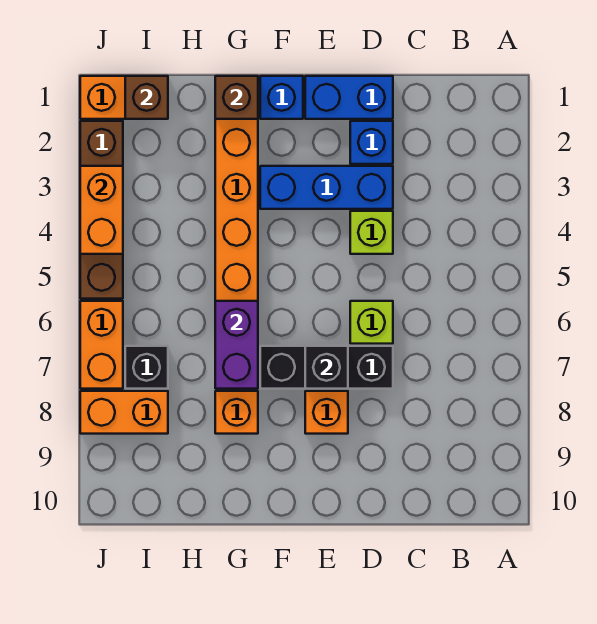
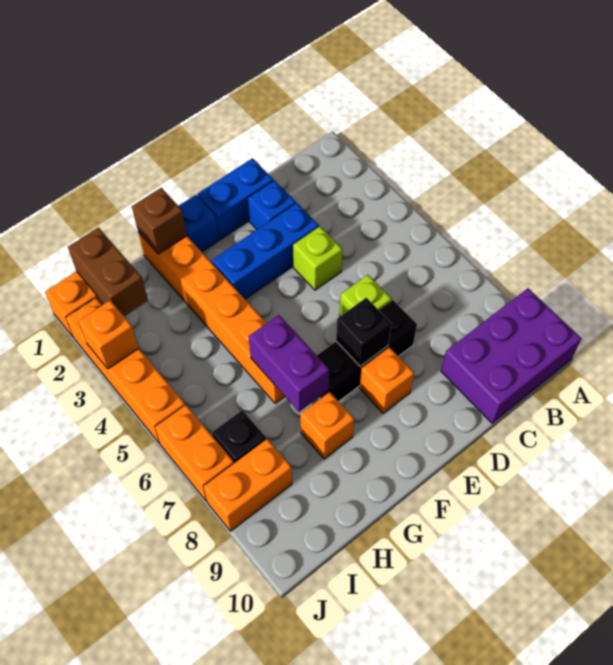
none -> purple brick A9:C10 level 1
brown brick I1 level 2 -> brown brick I1:I2 level 2
brown brick J2:J5 level 1 -> orange brick J2:J5 level 1
orange brick J3:J4 level 2 -> orange brick J3 level 2

